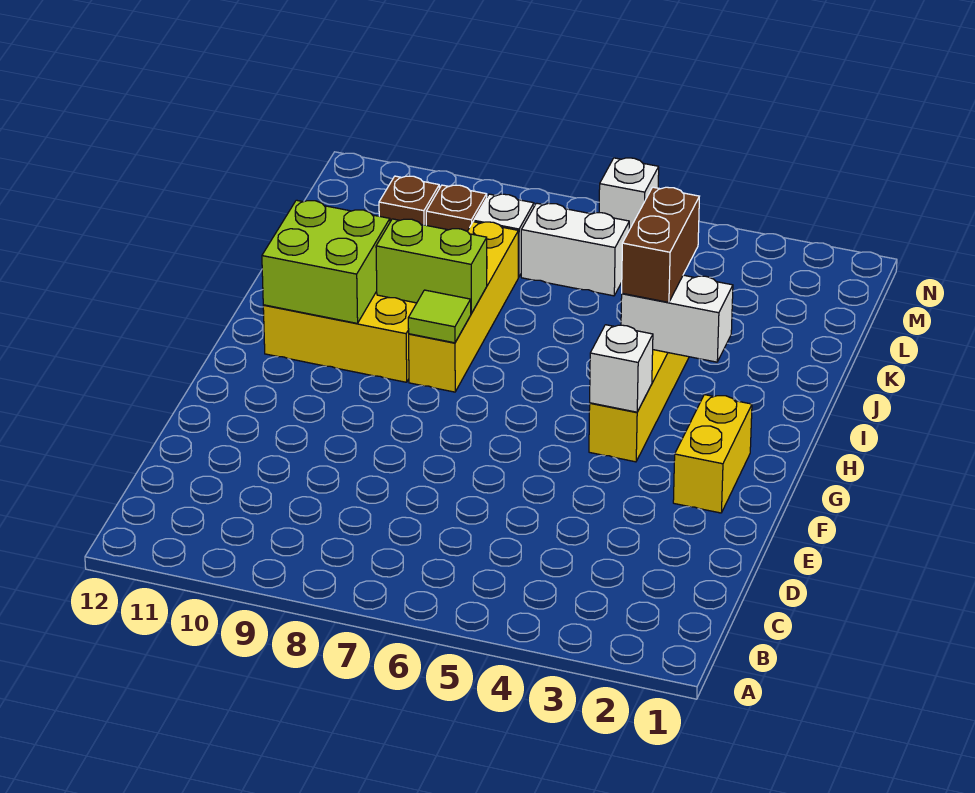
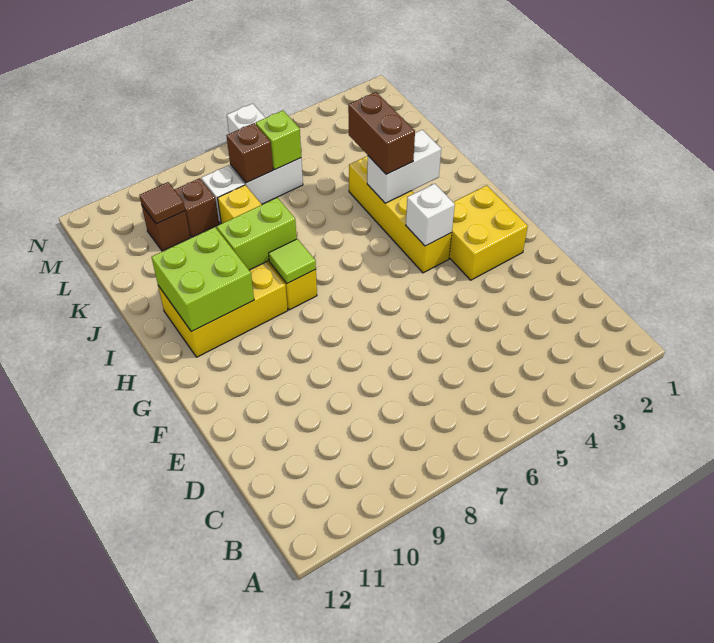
yellow brick F2:G2 level 1 -> yellow brick F2:G3 level 1
none -> lime brick L6 level 2
none -> brown brick L7 level 2
none -> brown tile L10 level 2

